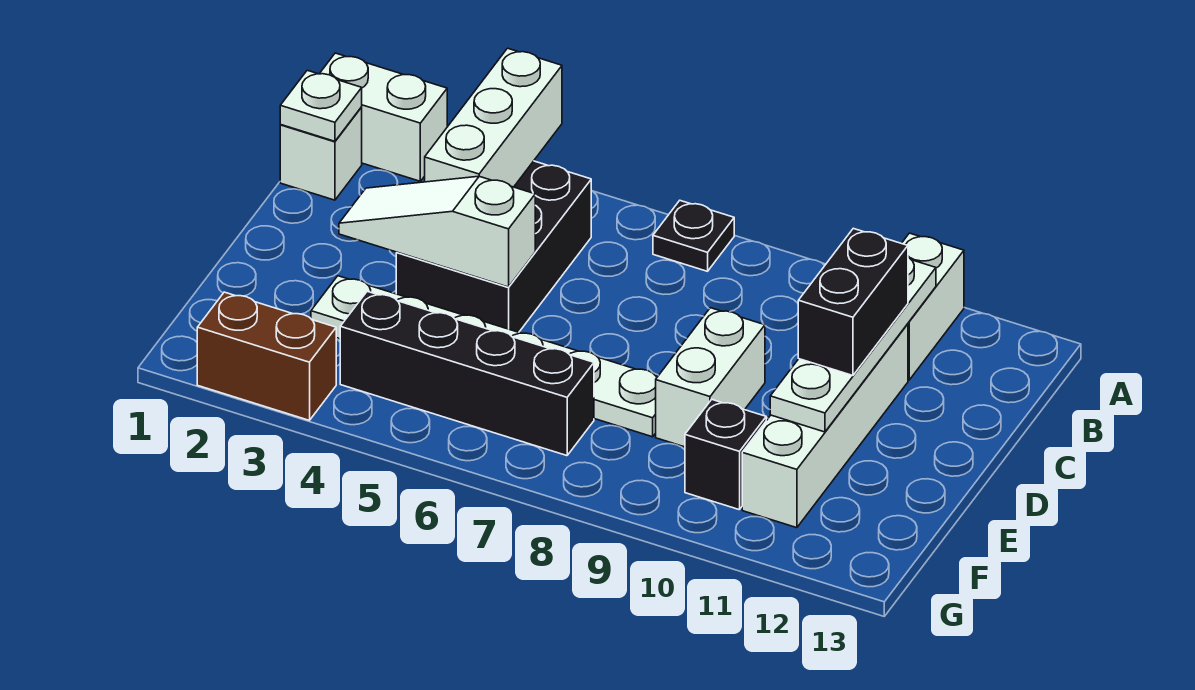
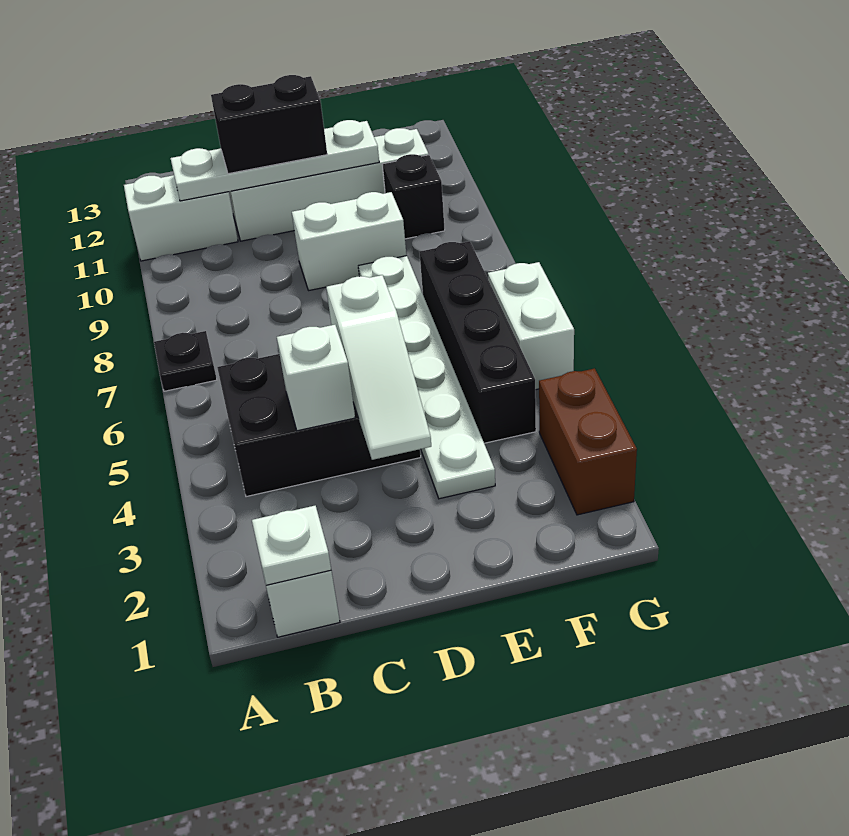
white brick A1:A2 level 1 -> white brick G5:G6 level 1
white brick A4:C4 level 2 -> white brick C4 level 2

